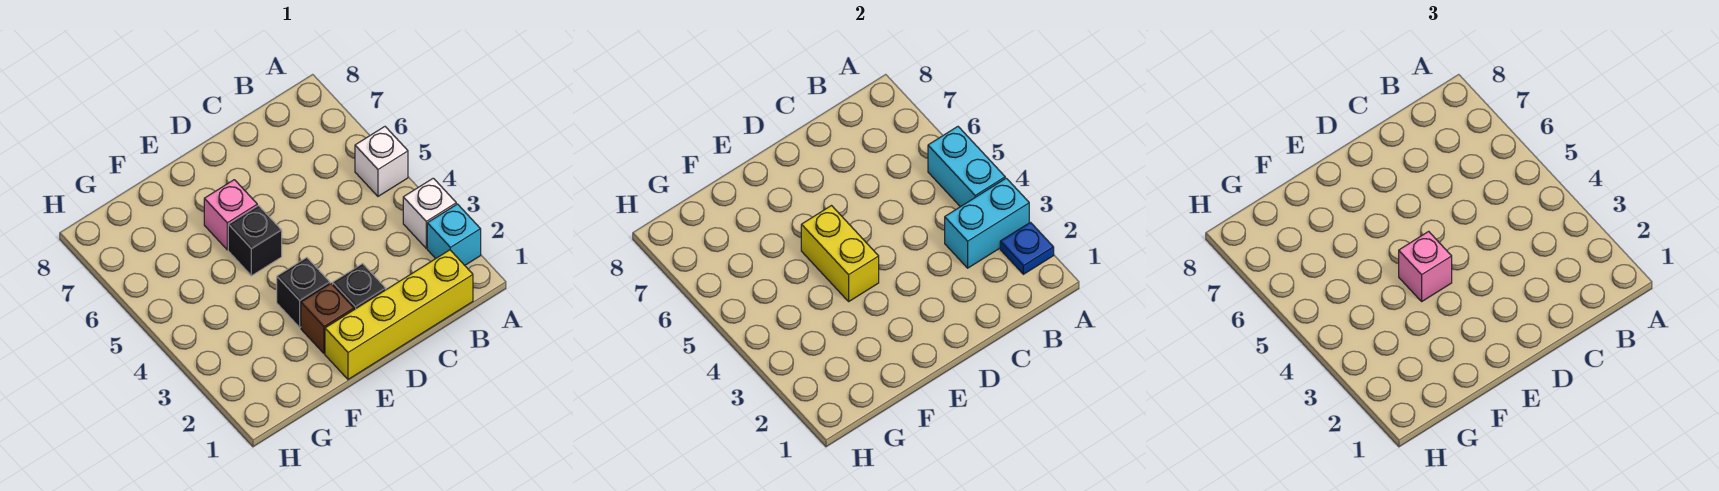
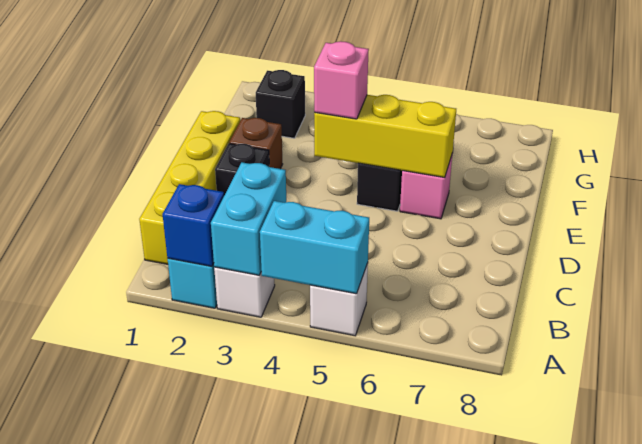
blue plate A2 level 2 -> blue brick A2 level 2
black brick E3 level 1 -> black brick G2 level 1
yellow brick E4:E5 level 2 -> yellow brick E4:E6 level 2

